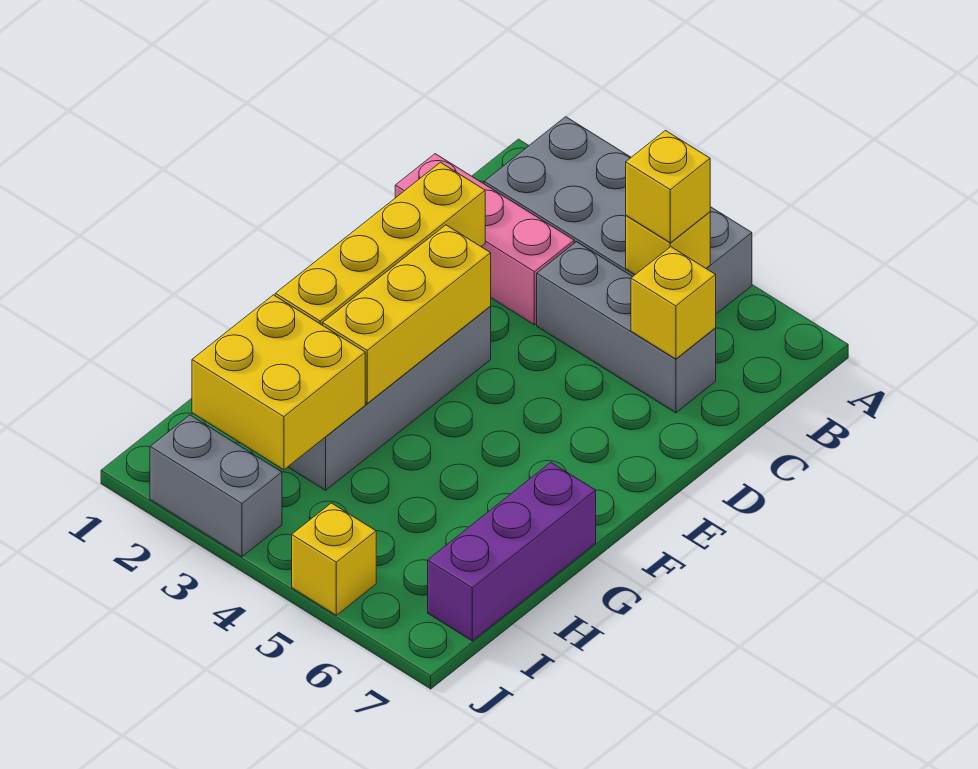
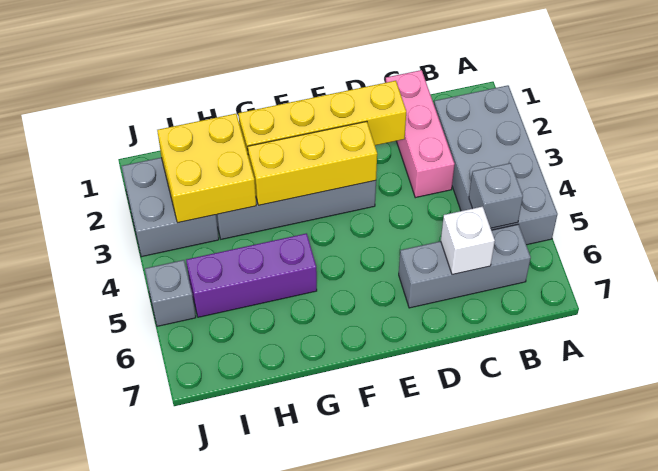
yellow brick B5 level 2 -> grey brick B5 level 2
yellow brick B5 level 3 -> none
grey brick C4:C6 level 1 -> grey brick B6:D6 level 1
yellow brick C6 level 2 -> white brick C6 level 2
purple brick G7:I7 level 1 -> purple brick G5:I5 level 1
grey brick J2:J3 level 1 -> grey brick I2:J3 level 1
yellow brick J5 level 1 -> grey brick J5 level 1

